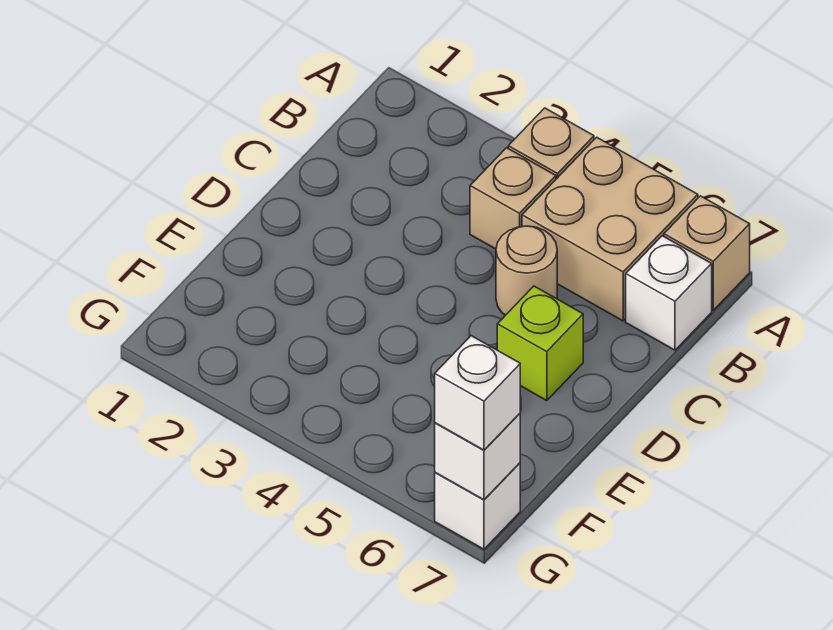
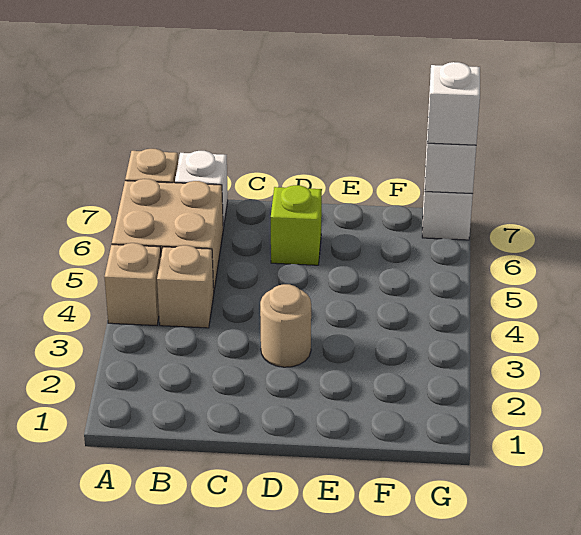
tan round brick C5 level 1 -> tan round brick D3 level 1

